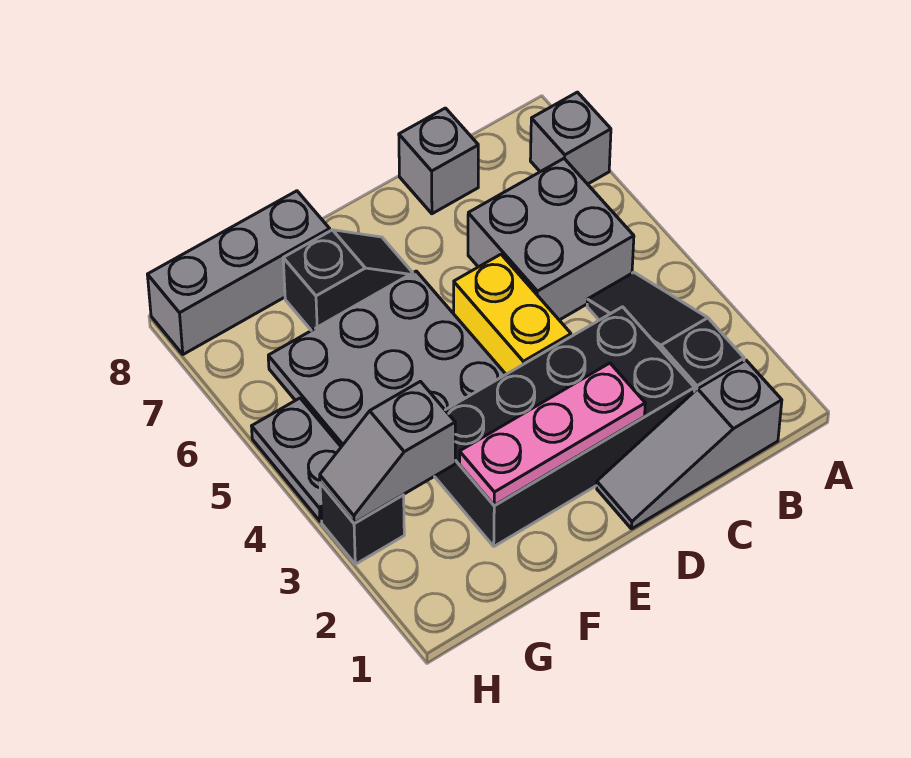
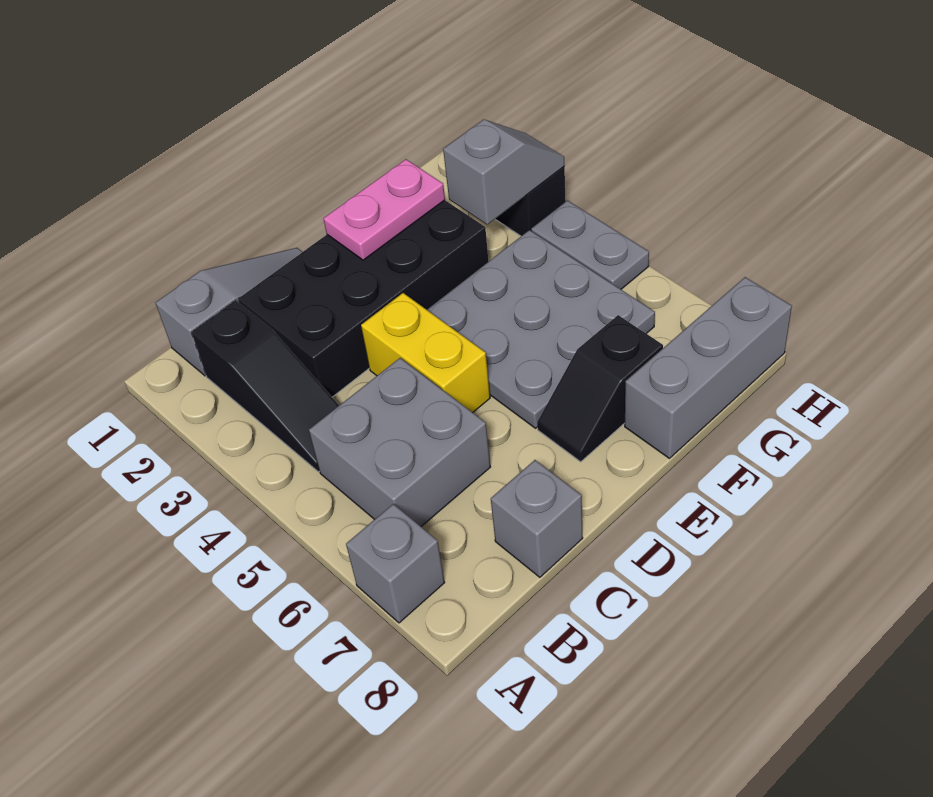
pink plate D2:F2 level 2 -> pink plate E2:F2 level 2

